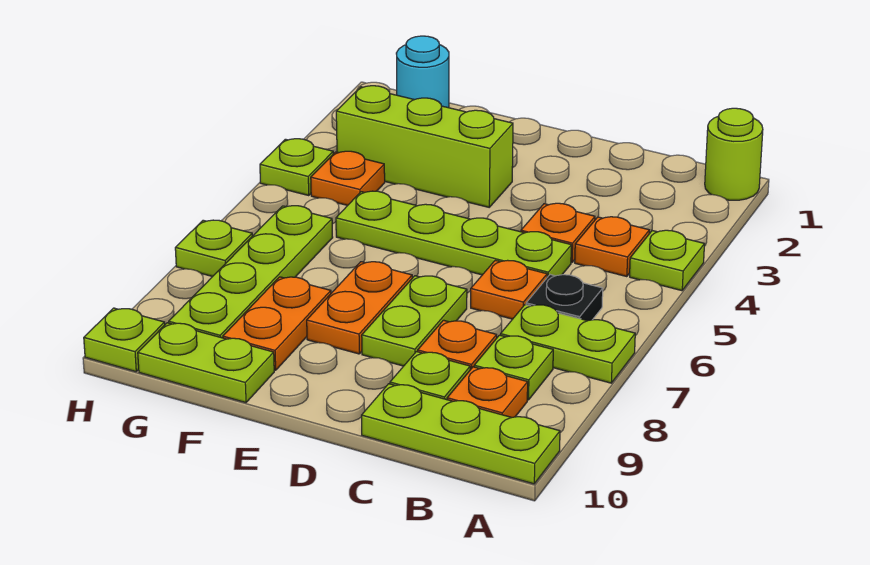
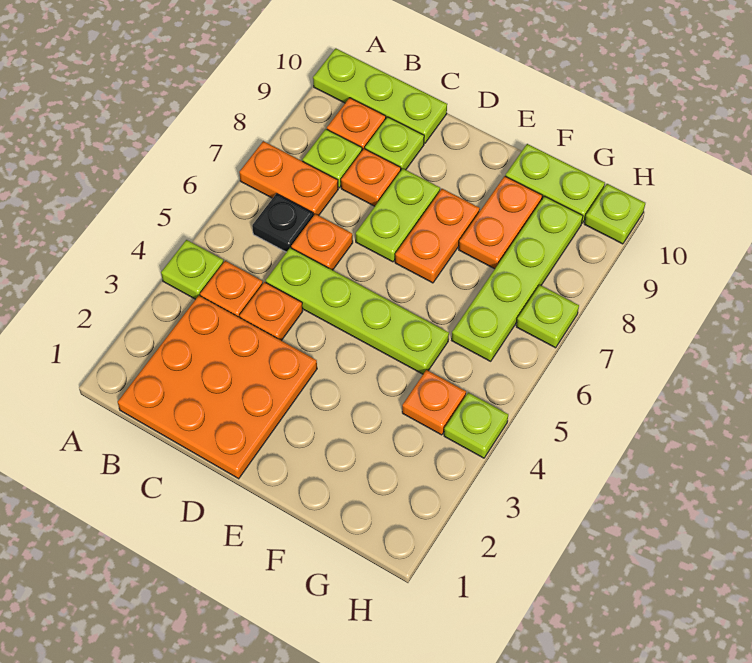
lime round brick A1 level 1 -> none
lime plate A7:B7 level 1 -> orange plate A7:B7 level 1
none -> orange plate B1:D3 level 1
lime brick E3:G3 level 1 -> none
cyan round brick G1 level 1 -> none

